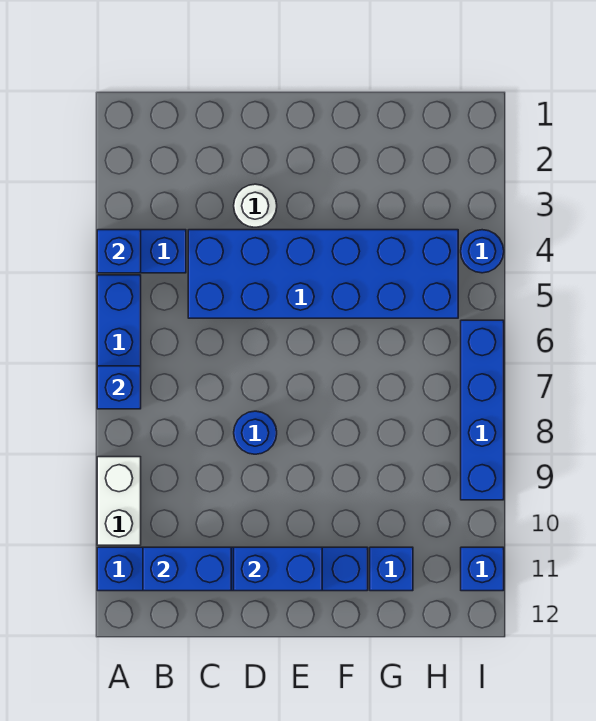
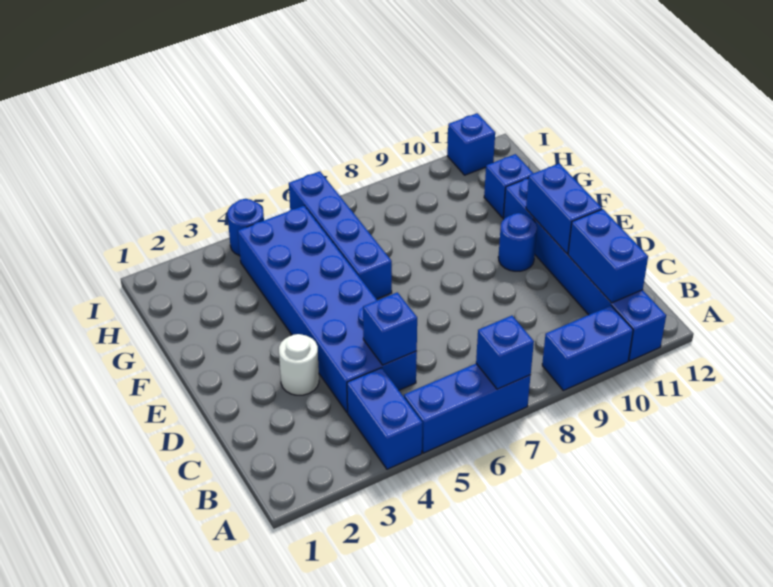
blue brick A4 level 2 -> blue brick C5 level 2
white brick A9:A10 level 1 -> blue brick A9:A10 level 1
blue round brick D8 level 1 -> blue round brick E10 level 1
blue brick I6:I9 level 1 -> blue brick F6:I6 level 1

